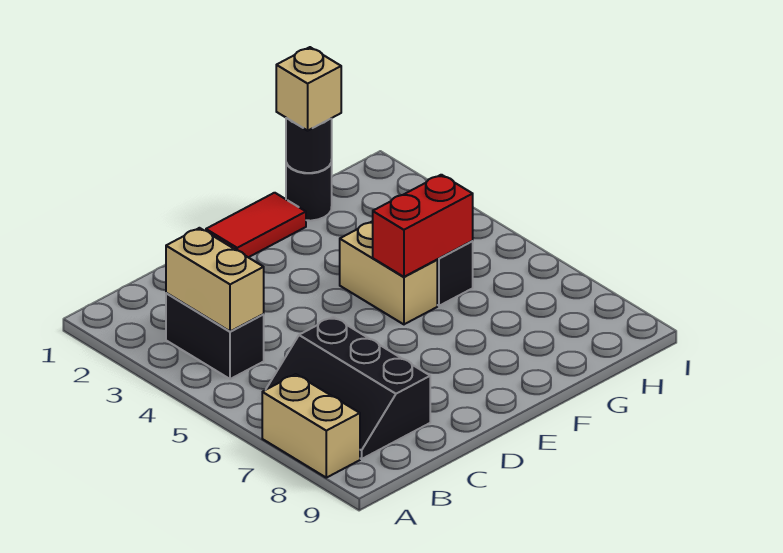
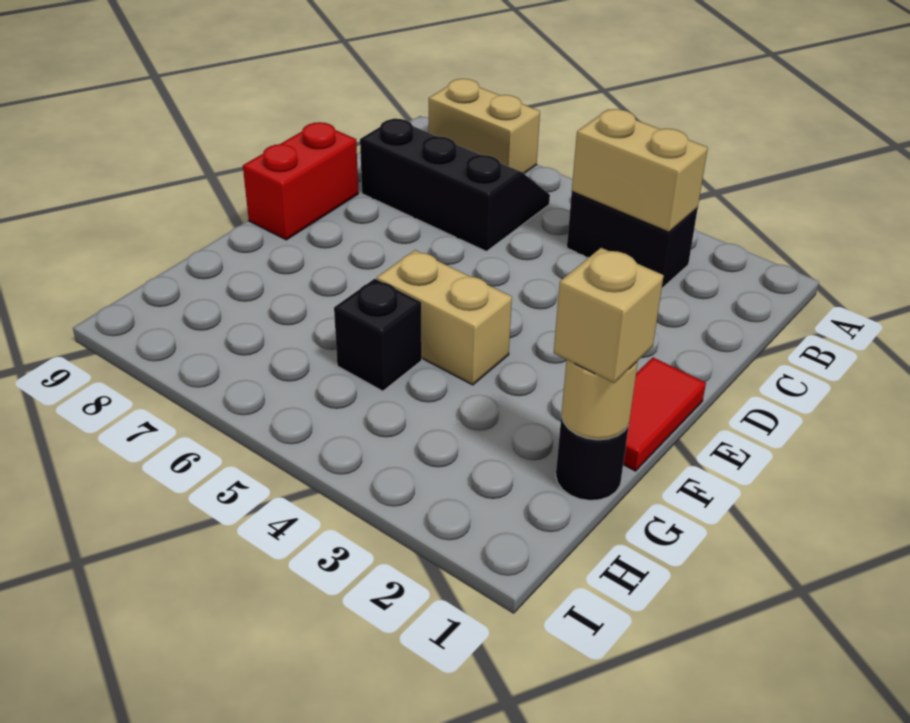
red brick F5:G5 level 2 -> red brick D9:E9 level 1
black round brick G1 level 2 -> tan round brick G1 level 2

